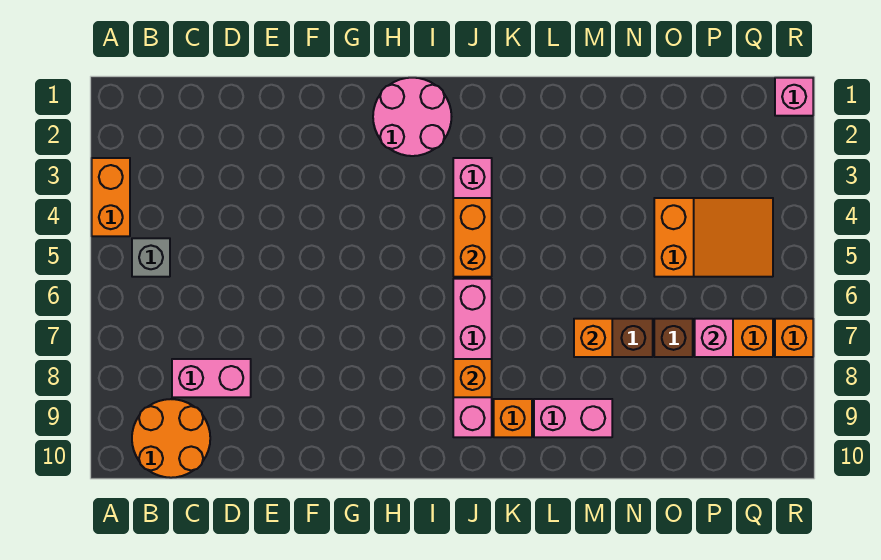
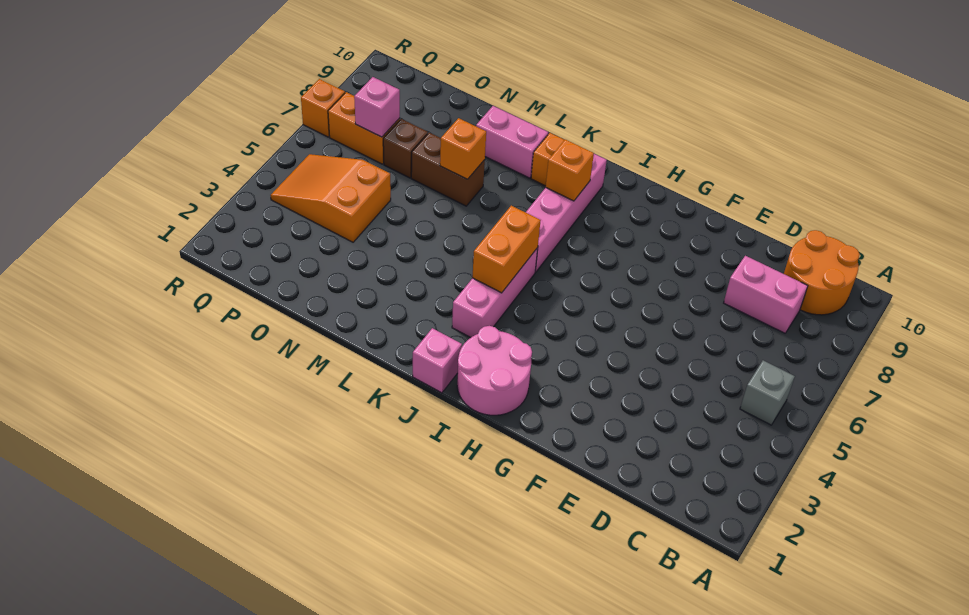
orange brick A3:A4 level 1 -> none
pink brick R1 level 1 -> pink brick J1 level 1

